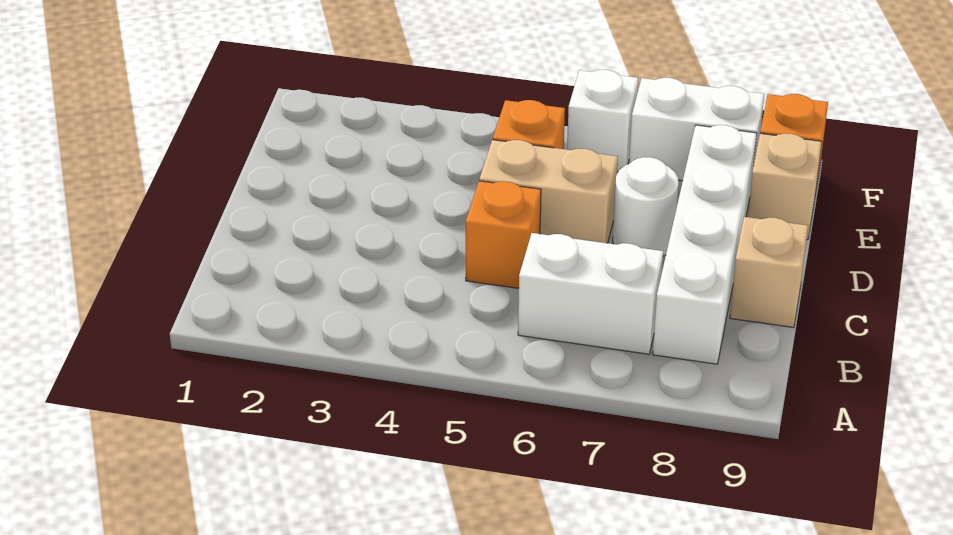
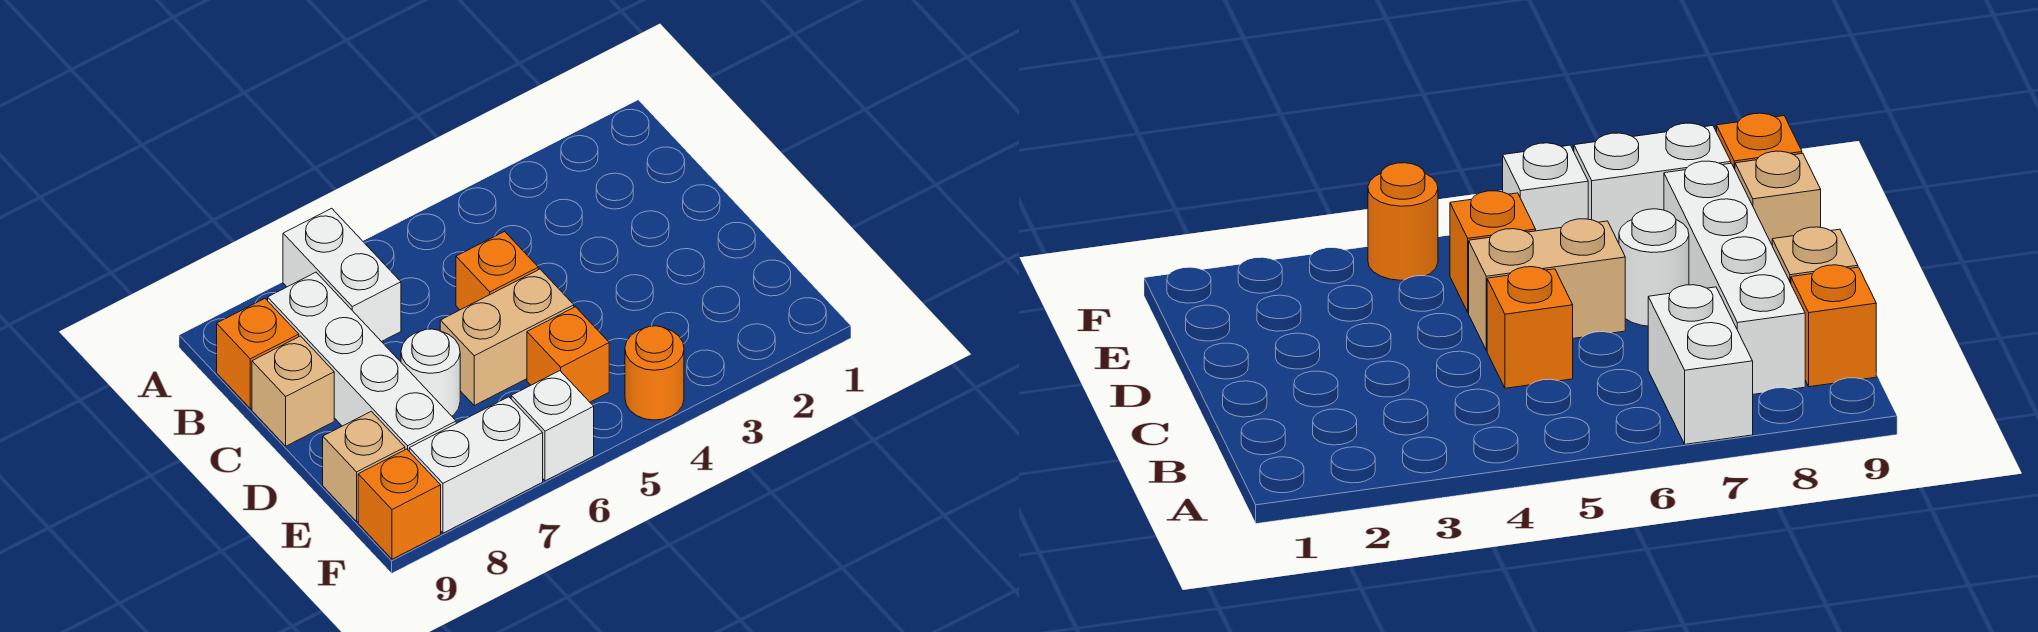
white brick B6:B7 level 1 -> white brick A7:B7 level 1
none -> orange brick B9 level 1
none -> orange round brick F4 level 1

